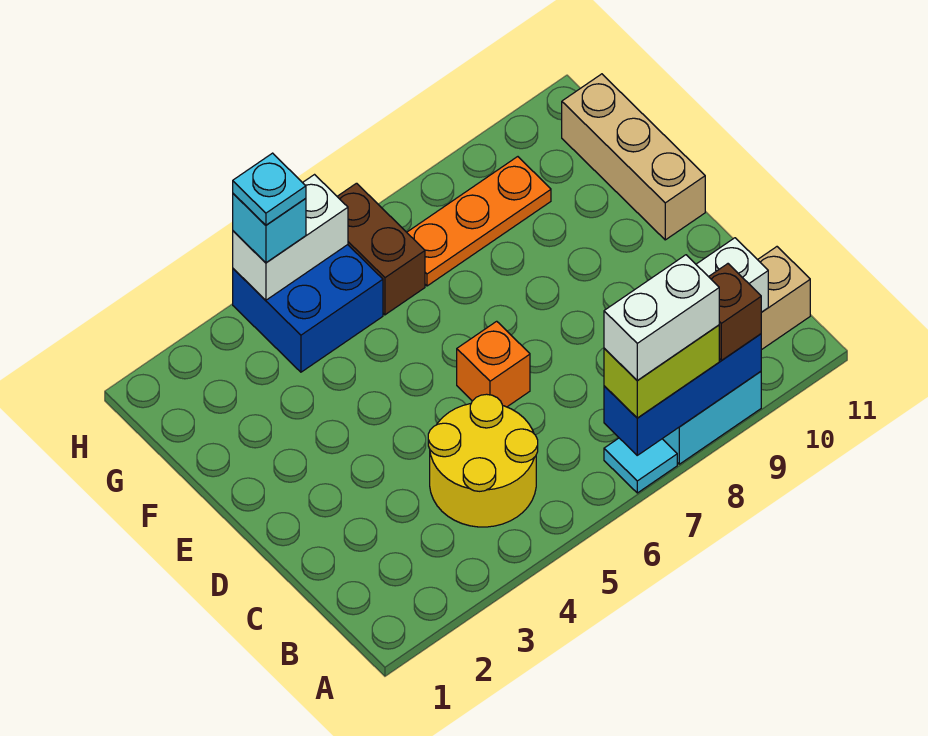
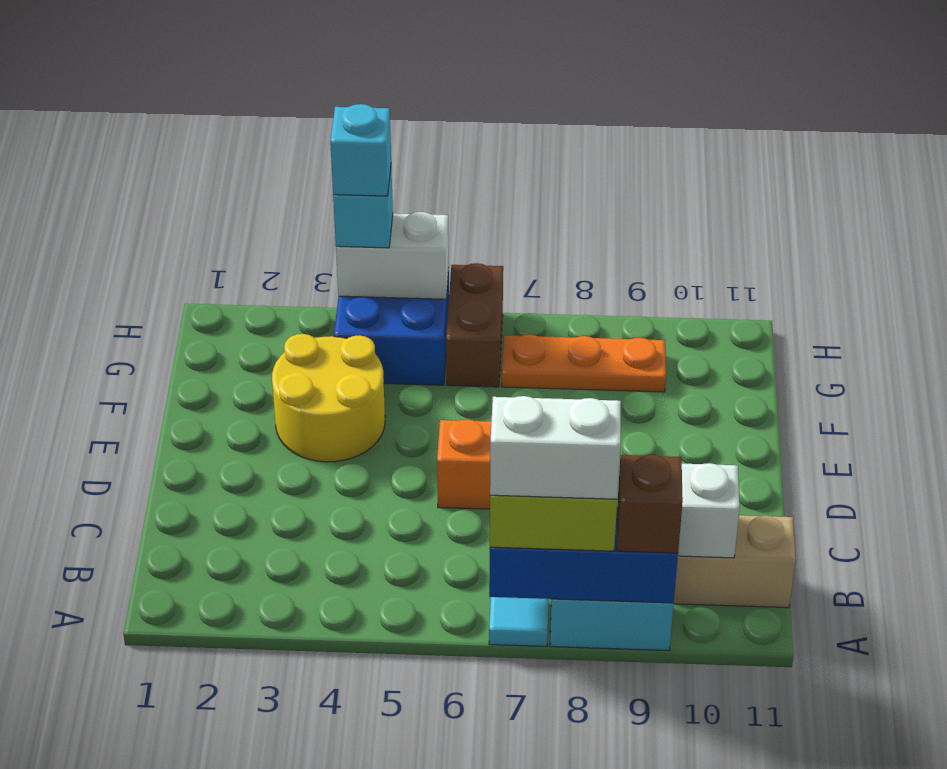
yellow round brick B4:C5 level 1 -> yellow round brick E3:F4 level 1
tan brick E11:G11 level 1 -> none
cyan plate H4 level 4 -> cyan brick H4 level 4

